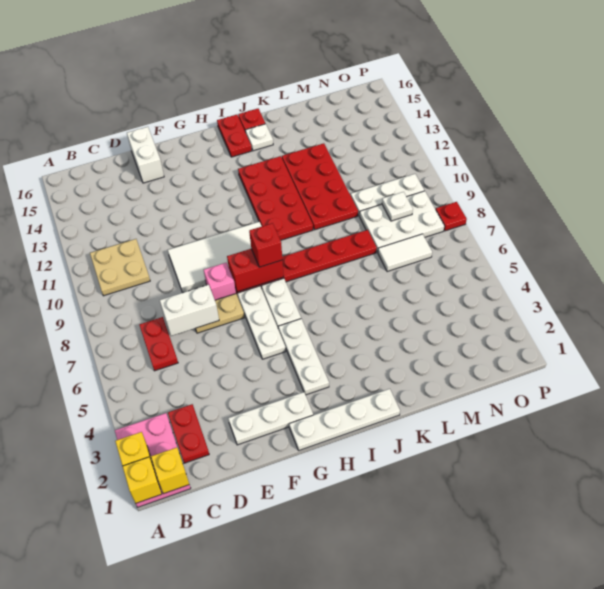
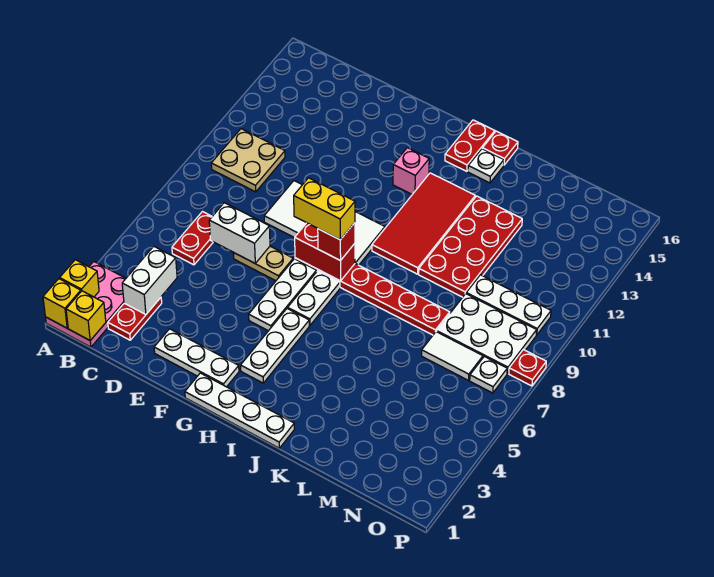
white brick E15:E16 level 1 -> white brick C3:C4 level 2
pink brick F8 level 1 -> pink brick H13 level 1
none -> yellow brick G8:H8 level 4
red plate I10:J13 level 1 -> red tile I10:J13 level 1
white plate N9 level 2 -> white plate O7 level 1

